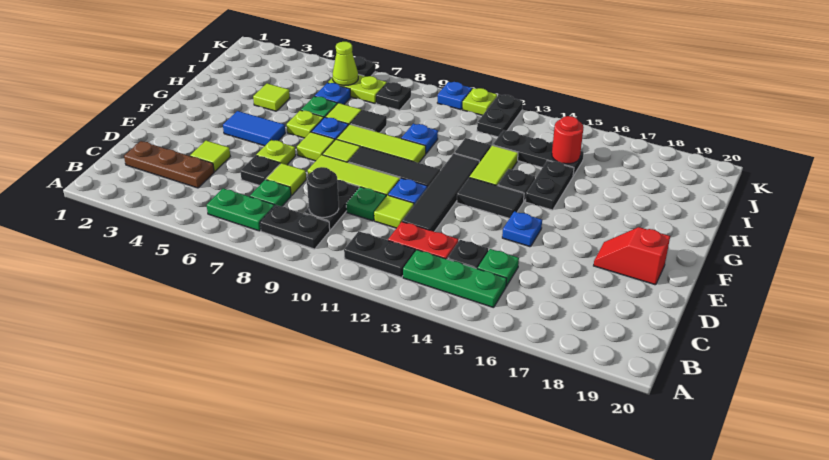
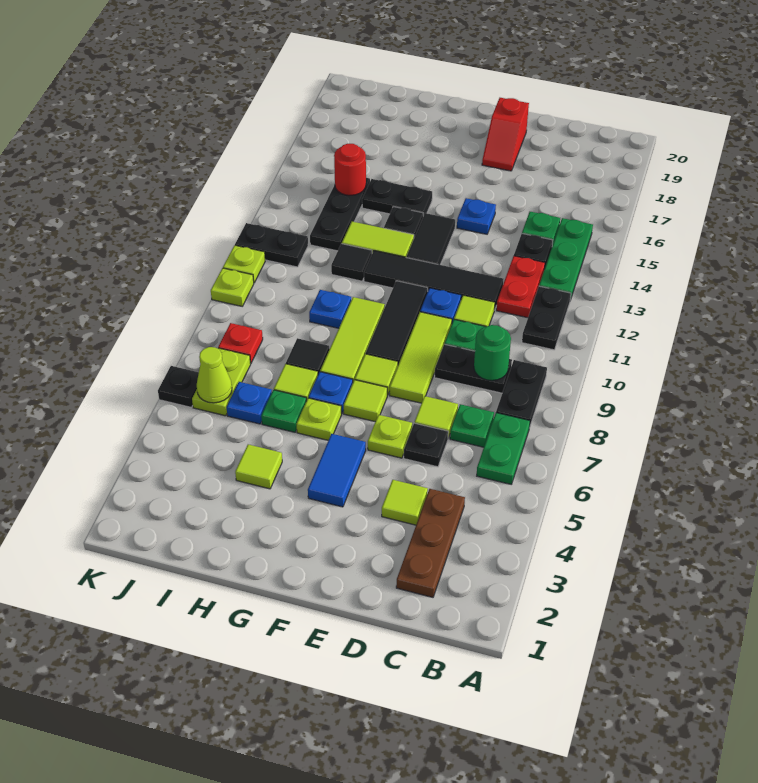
black round brick C9 level 2 -> green round brick C9 level 2
black plate J8 level 1 -> red plate J8 level 1
blue plate K10 level 1 -> lime plate K10 level 1

